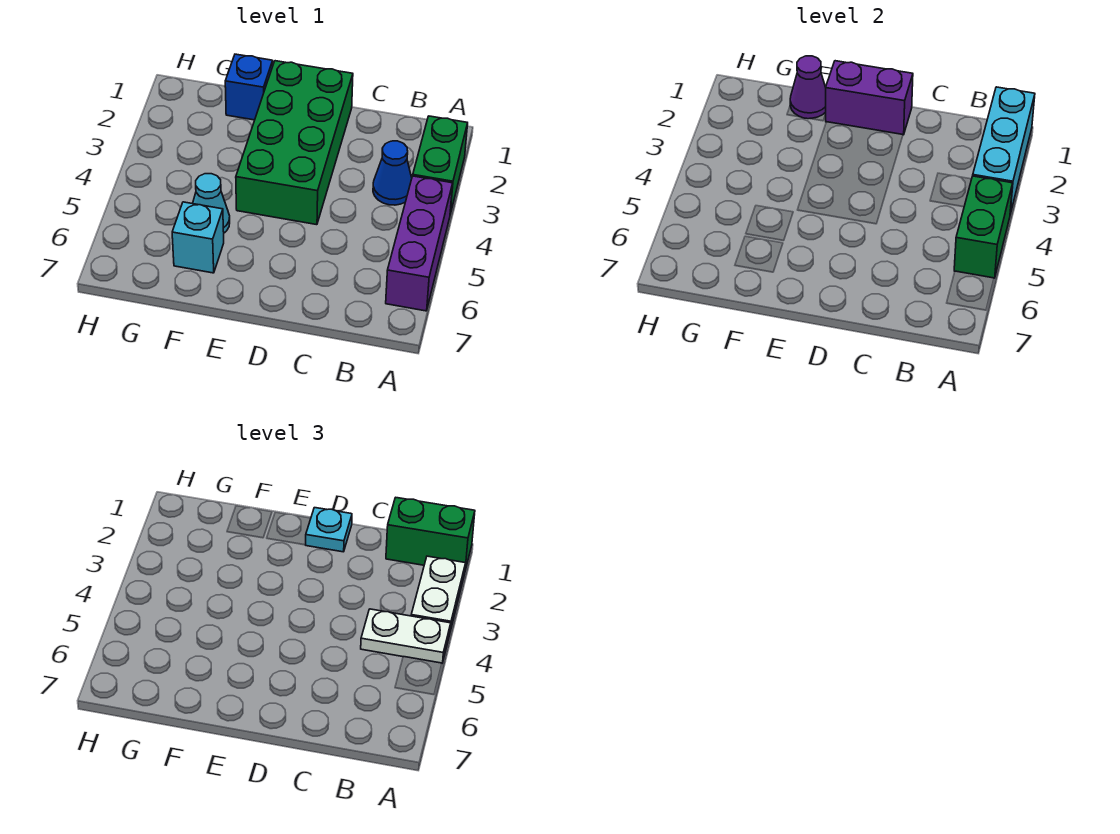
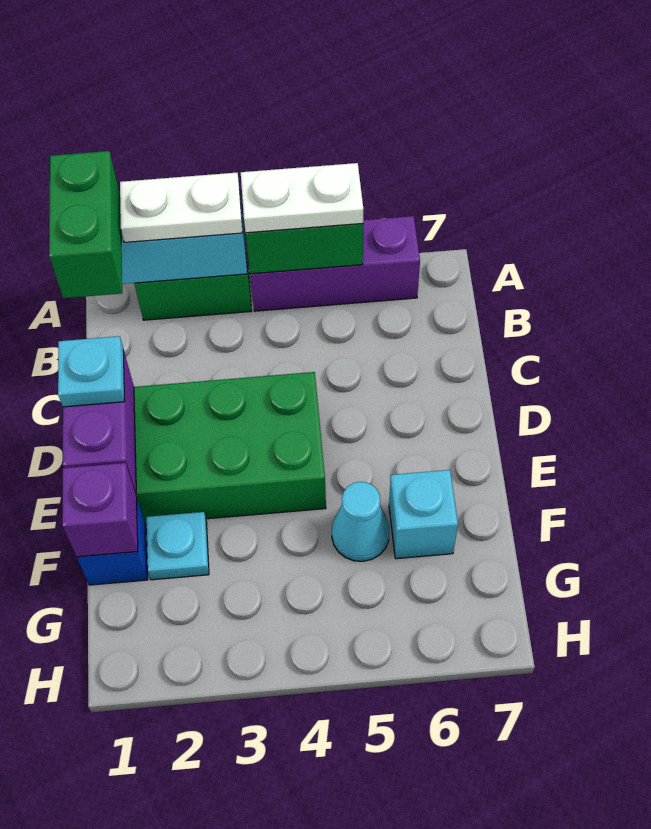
white plate A4:B4 level 3 -> white plate A4:A5 level 3
blue cone B3 level 1 -> none
purple cone F1 level 2 -> purple brick F1 level 2
none -> cyan plate F2 level 1

